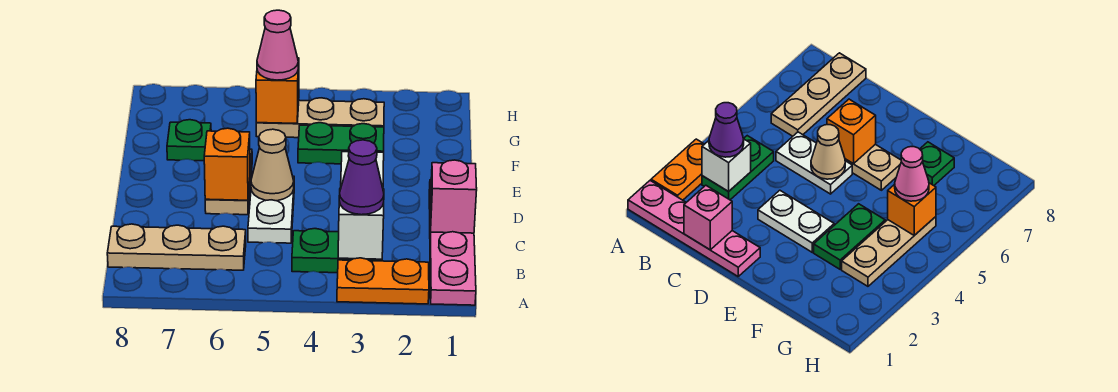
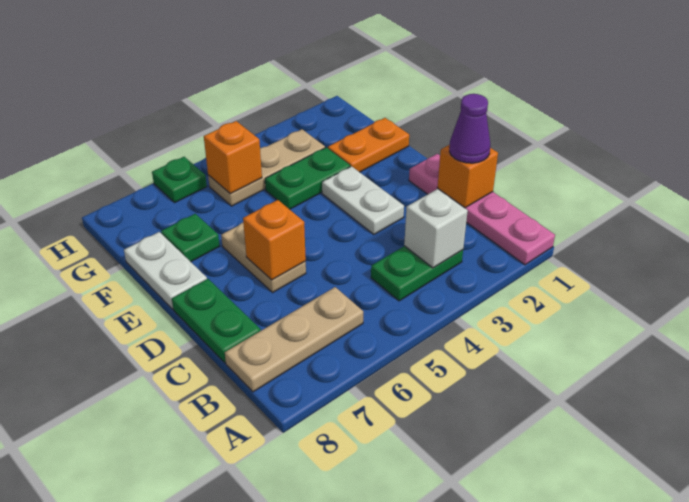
orange plate A2:A3 level 1 -> orange plate F1:F2 level 1
purple cone B3 level 3 -> purple cone C1 level 3
pink brick C1 level 2 -> orange brick C1 level 2
white plate C5:D5 level 1 -> white plate E8:F8 level 1
none -> green plate C8:D8 level 1
tan cone D5 level 2 -> none
pink cone G5 level 3 -> none
none -> green plate H6 level 1

